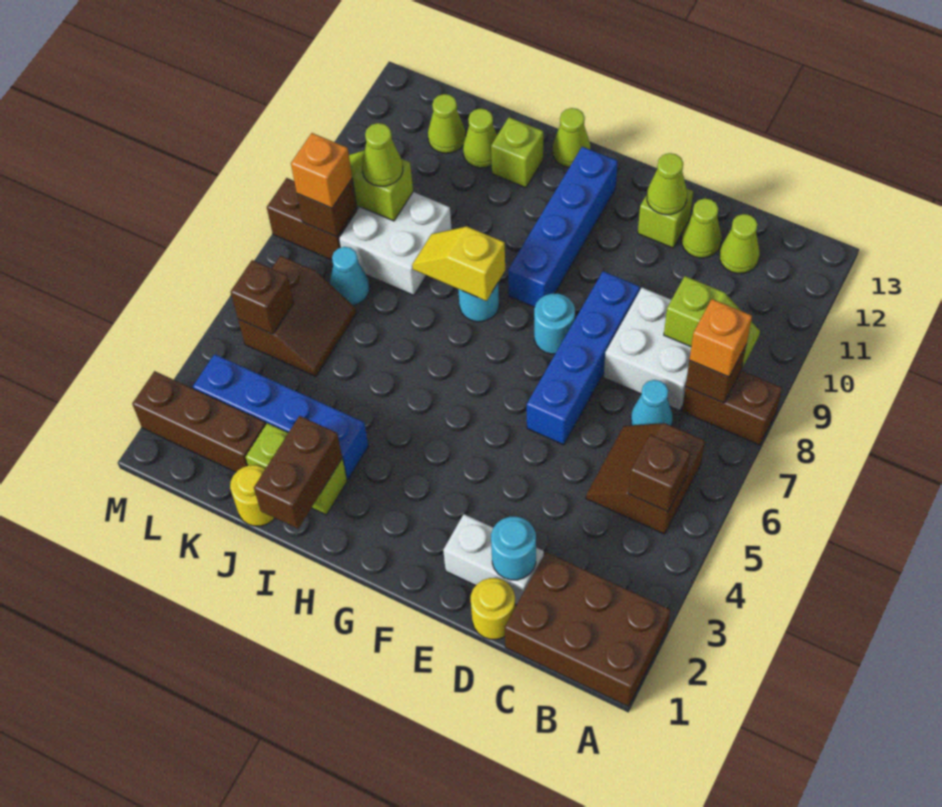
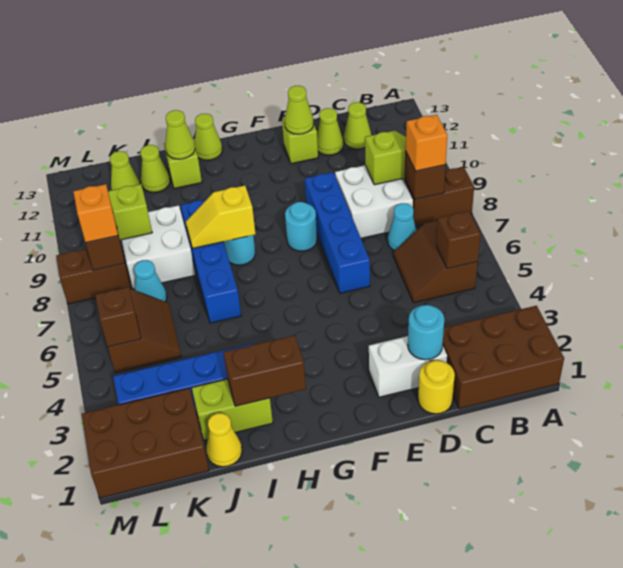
blue brick G9:G12 level 1 -> blue brick I6:I9 level 1
brown brick I1:I2 level 2 -> brown brick H2:I2 level 2
yellow round brick J1 level 1 -> yellow cone J1 level 1
brown brick K2:M2 level 1 -> brown brick K1:M2 level 1
lime cone K9 level 3 -> lime cone I12 level 2

